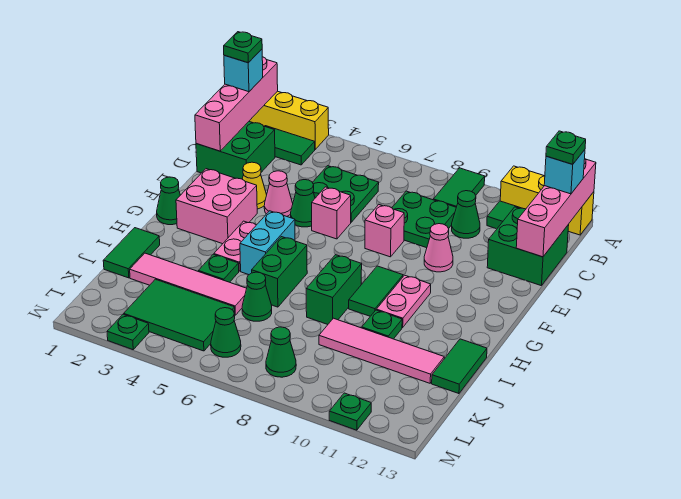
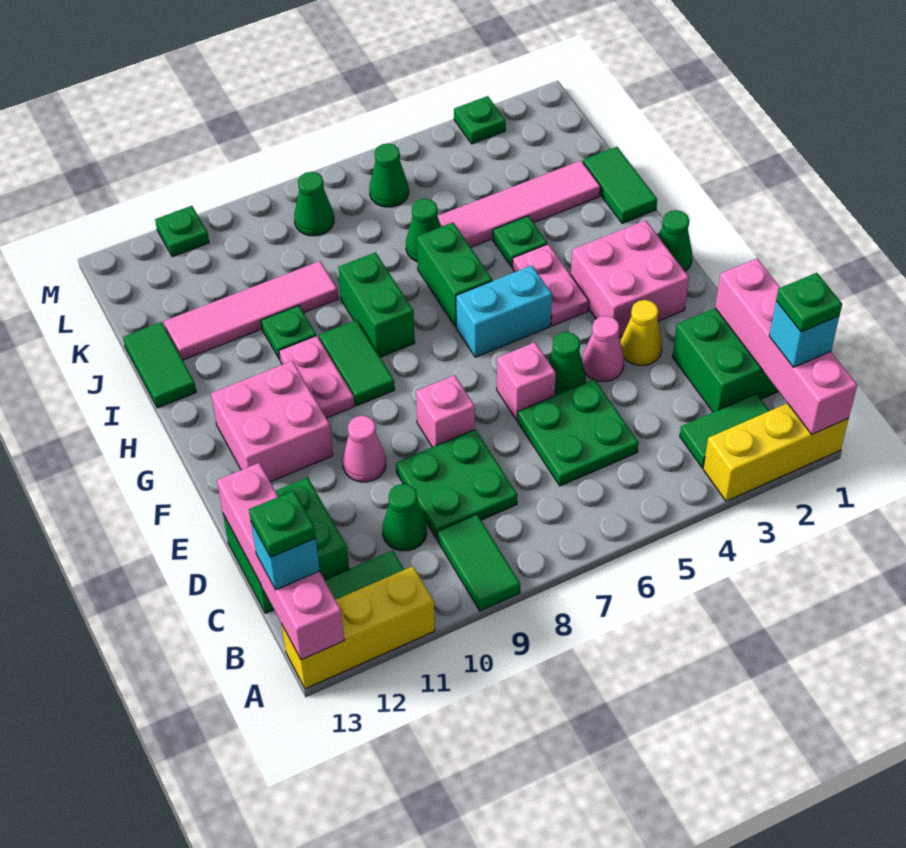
none -> pink brick F11:G12 level 1
cyan brick G5:H5 level 1 -> cyan brick G5:G6 level 1
green tile K3:L5 level 1 -> none

